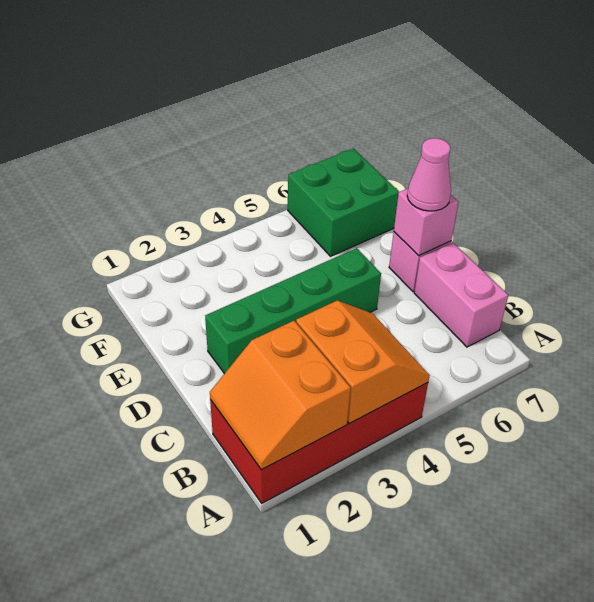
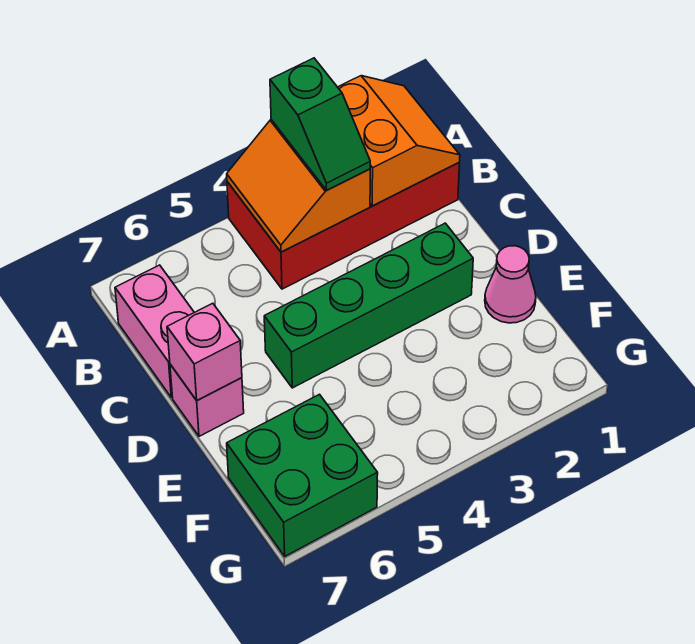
none -> green slope A3:B3 level 3 top A
pink cone D7 level 3 -> pink cone E1 level 1

